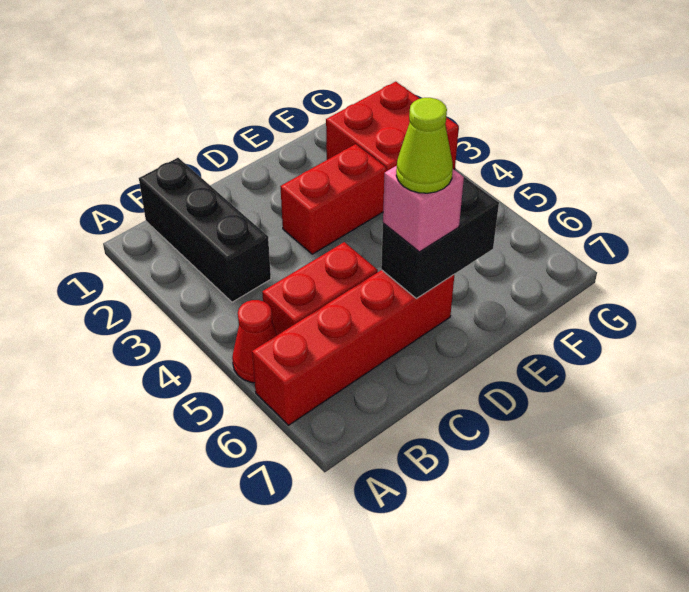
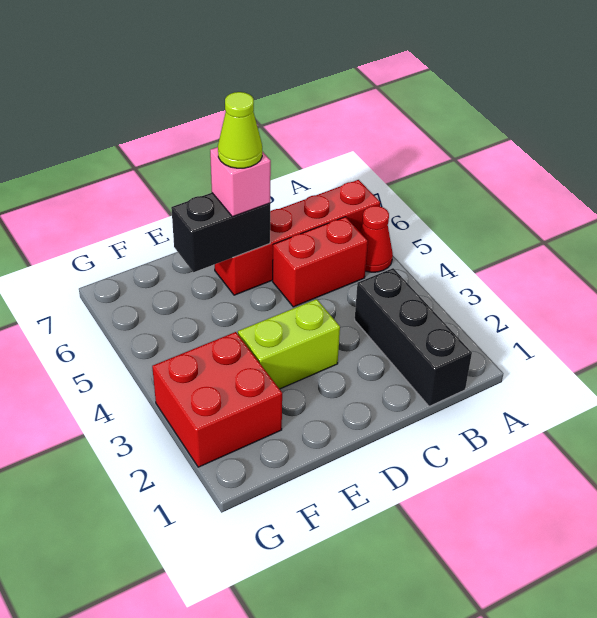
red brick D3:E3 level 1 -> lime brick D3:E3 level 1

